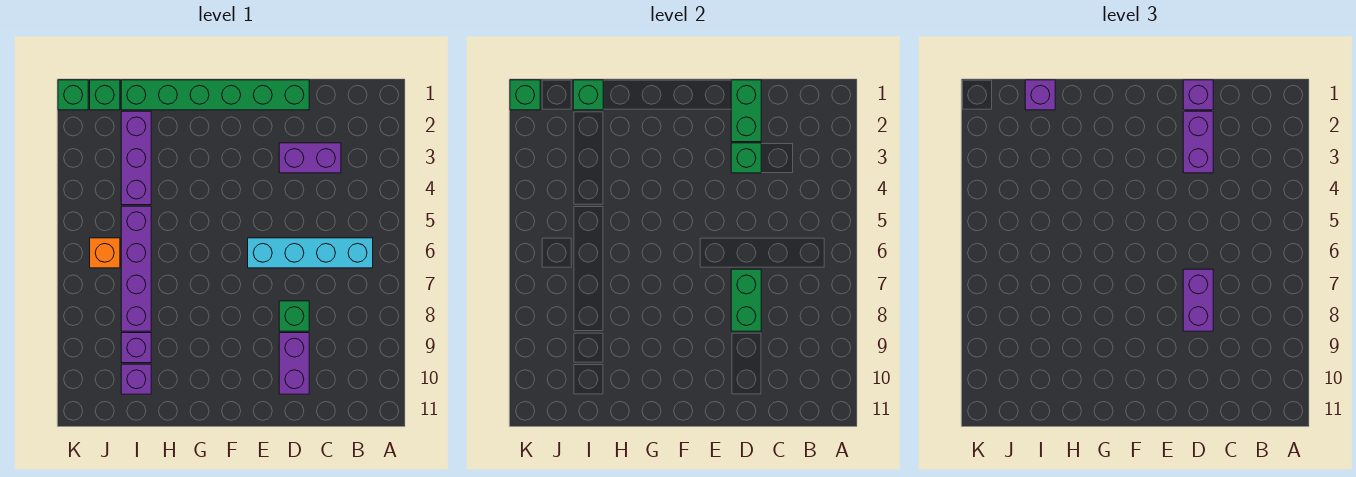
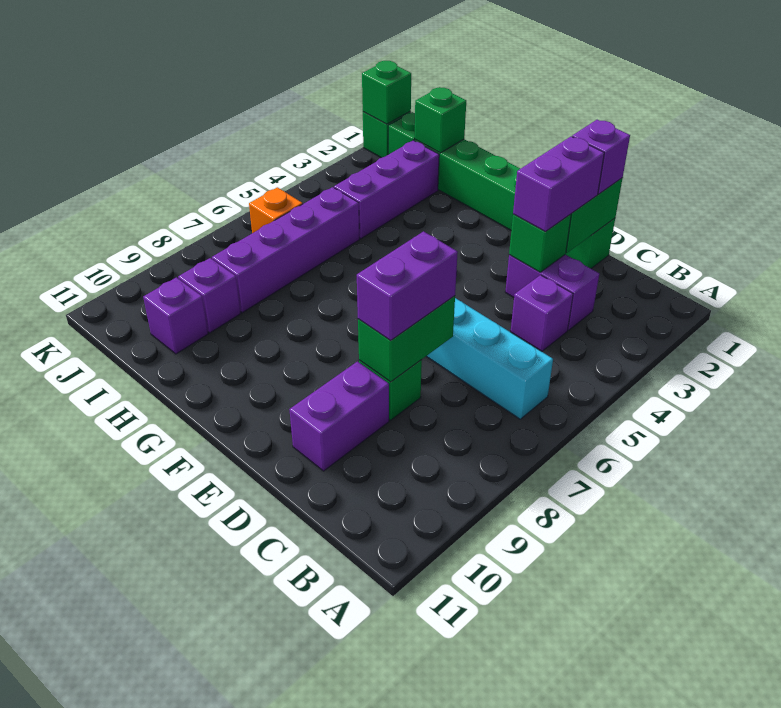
purple brick I1 level 3 -> purple brick C4 level 1

